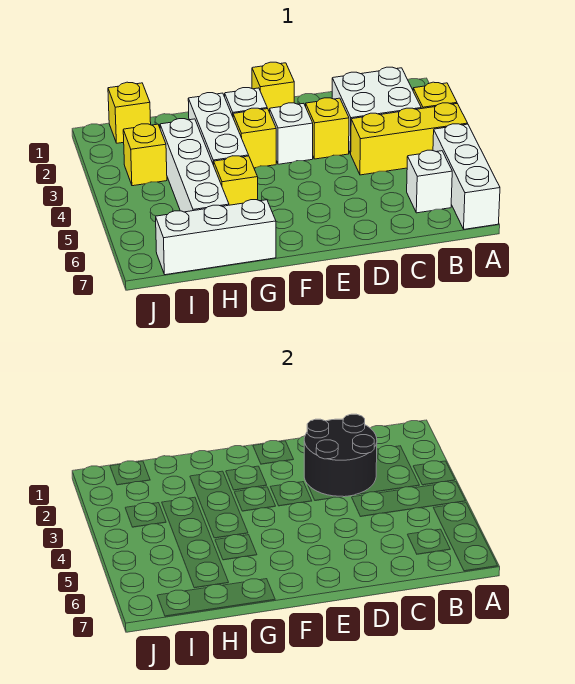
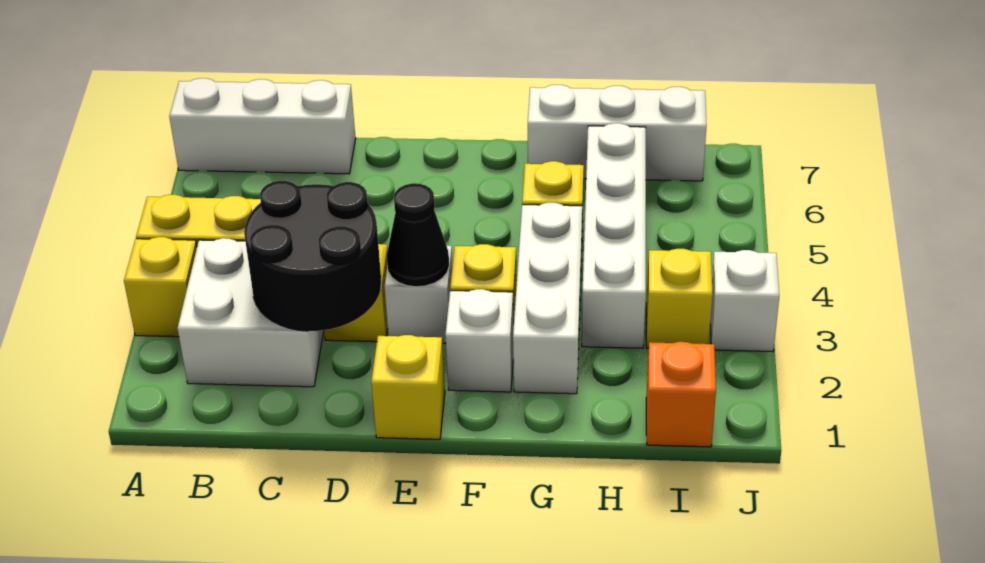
white brick A5:A7 level 1 -> white brick A7:C7 level 1
white brick B6 level 1 -> white brick J3 level 1
none -> black cone E3 level 2
yellow brick I1 level 1 -> orange brick I1 level 1

